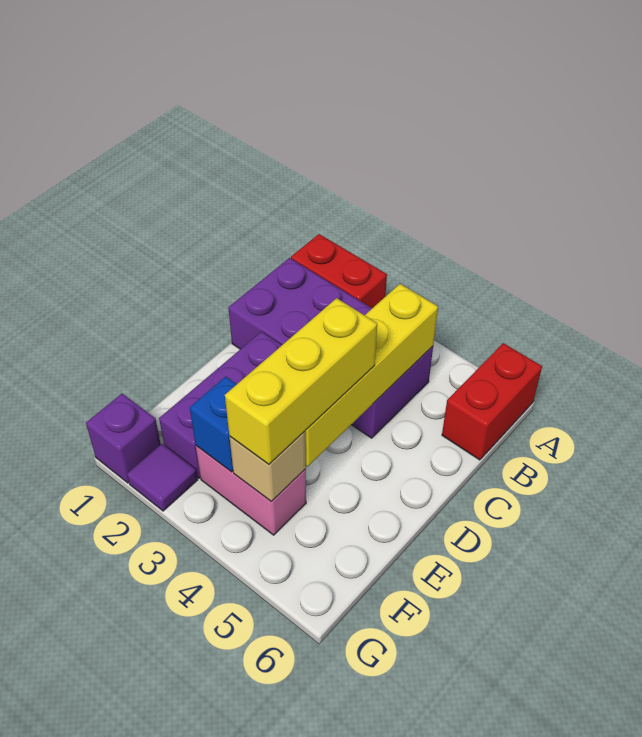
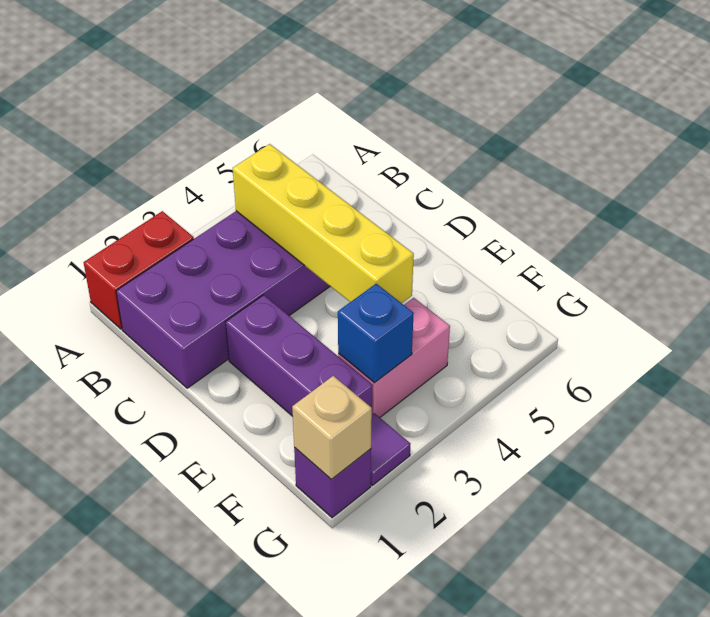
red brick A6:B6 level 1 -> none
yellow brick D4:F4 level 3 -> none
tan brick F4 level 2 -> tan brick G1 level 2

